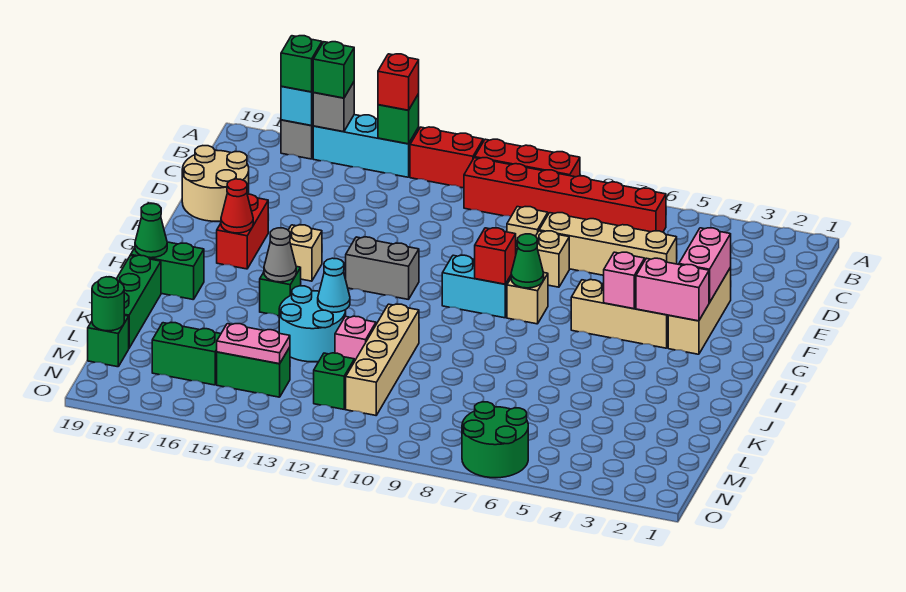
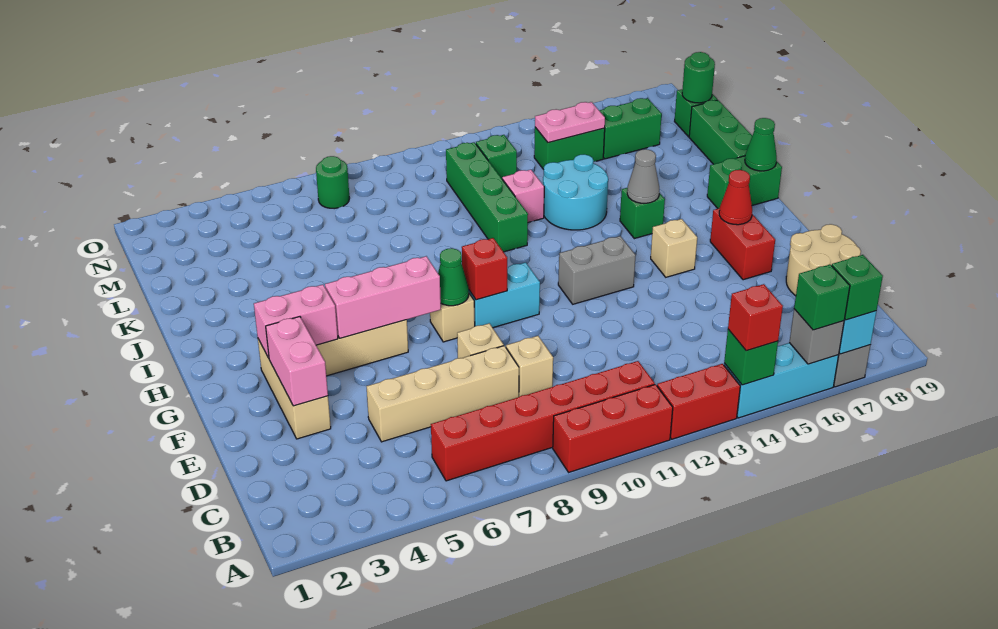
pink brick G5 level 2 -> pink brick G5:G7 level 2
tan brick J11:M11 level 1 -> green brick J11:M11 level 1
cyan cone J13 level 2 -> none
green round brick N6:O7 level 1 -> green round brick N7 level 1

